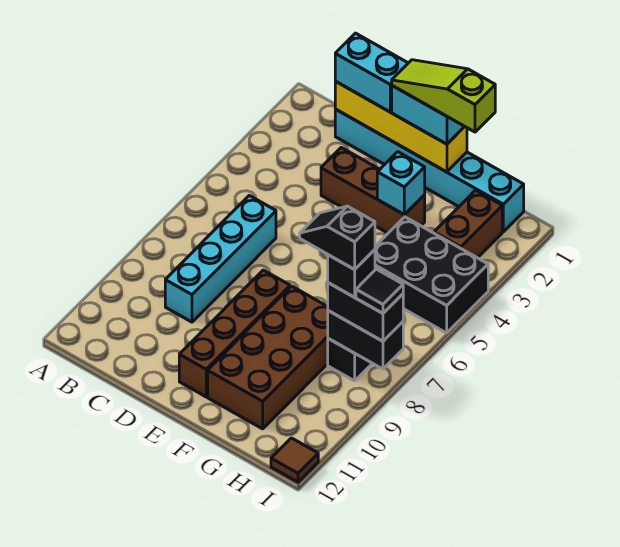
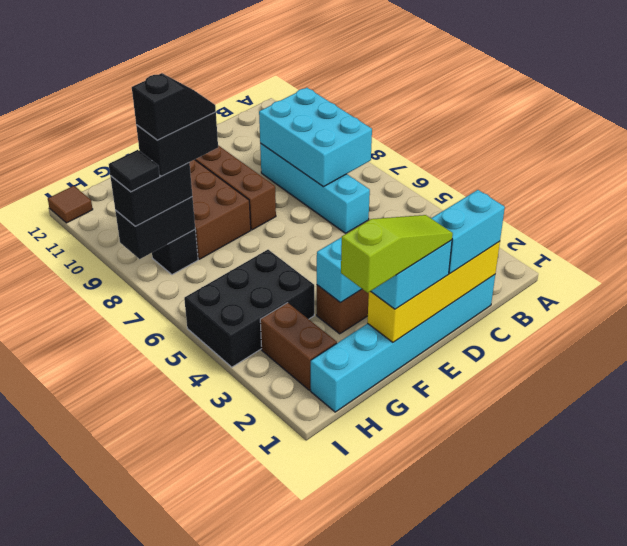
none -> cyan brick B7:C9 level 2
black brick H8 level 4 -> black brick G8:H8 level 4

